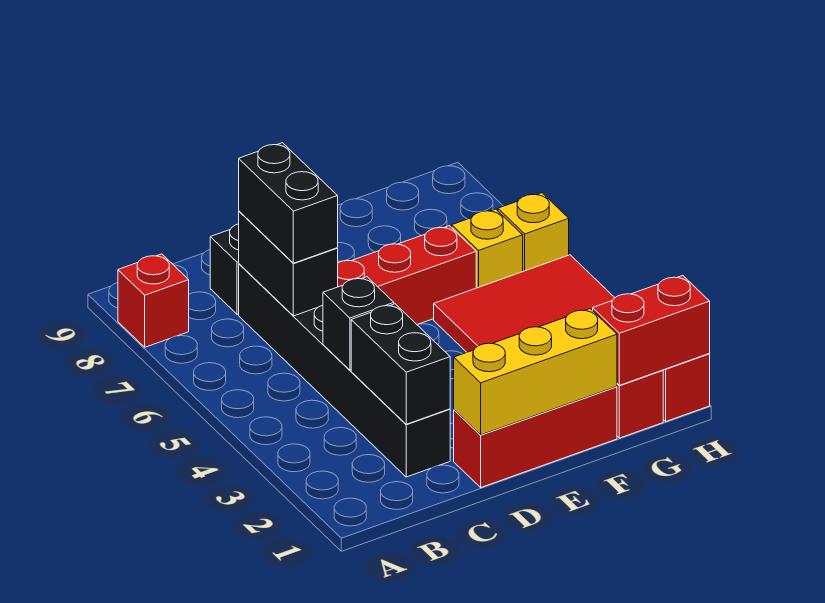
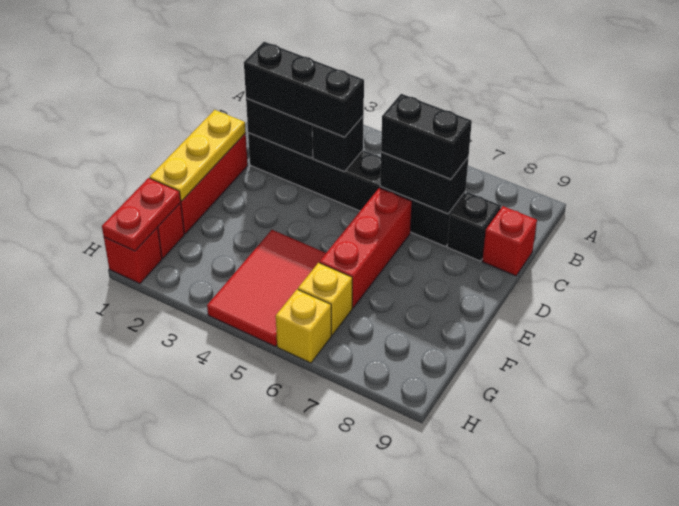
red brick A8 level 1 -> red brick C9 level 1
none -> black brick C2:C4 level 3
yellow brick D1:F1 level 2 -> yellow plate D1:F1 level 2
red brick G1:H1 level 2 -> red plate G1:H1 level 2

